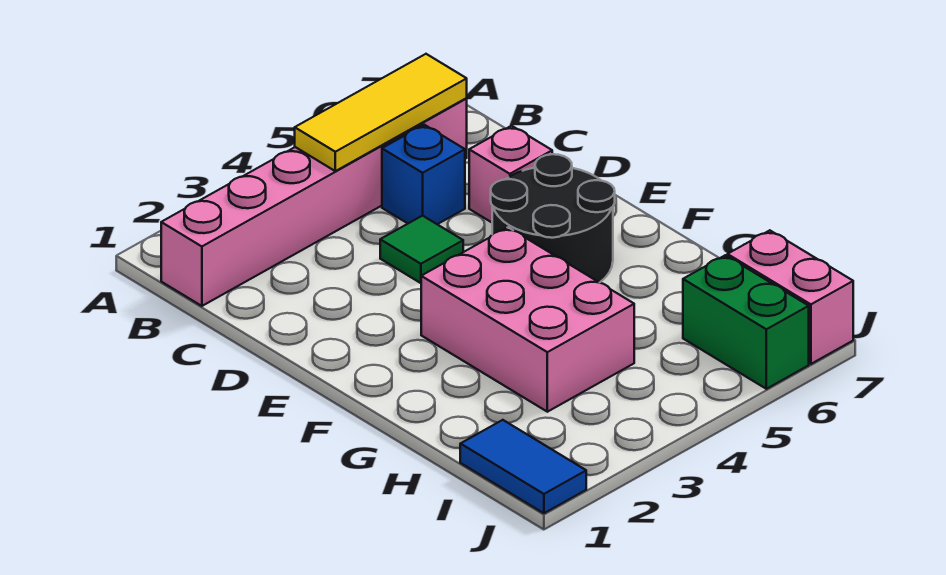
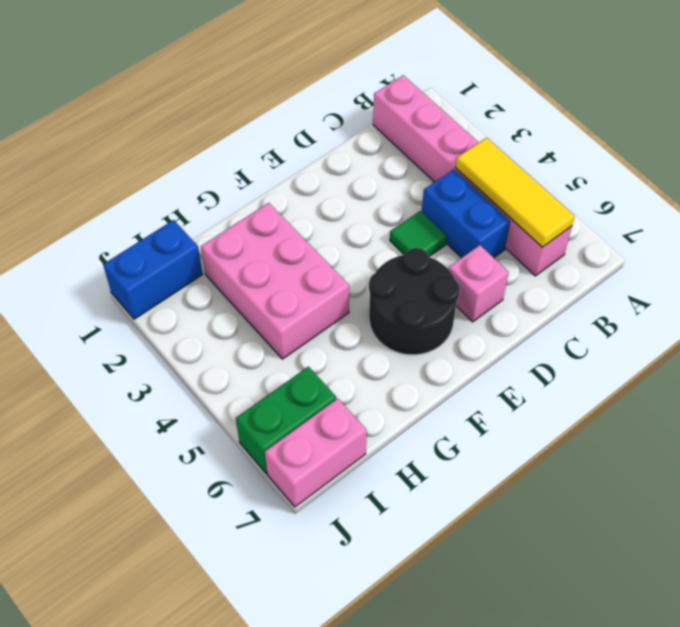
blue brick C5 level 1 -> blue brick C4:C5 level 1
pink brick F3:H4 level 1 -> pink brick G2:H4 level 1
blue tile I1:J1 level 1 -> blue brick I1:J1 level 1

